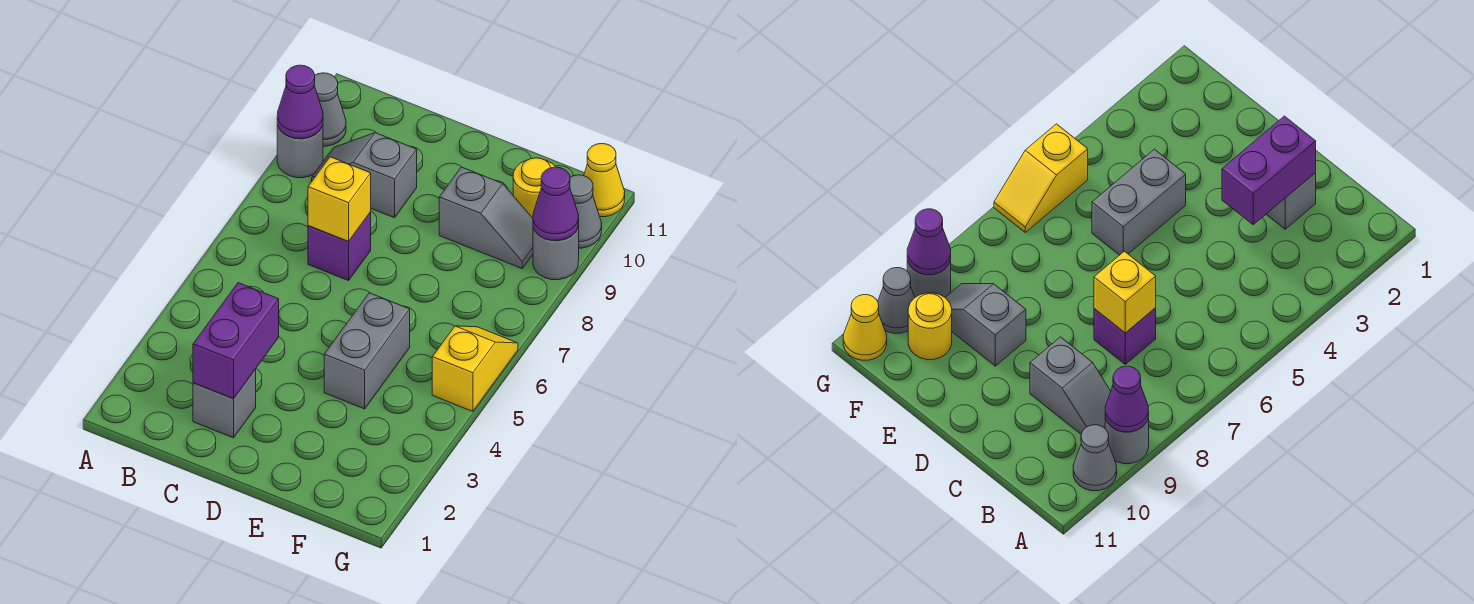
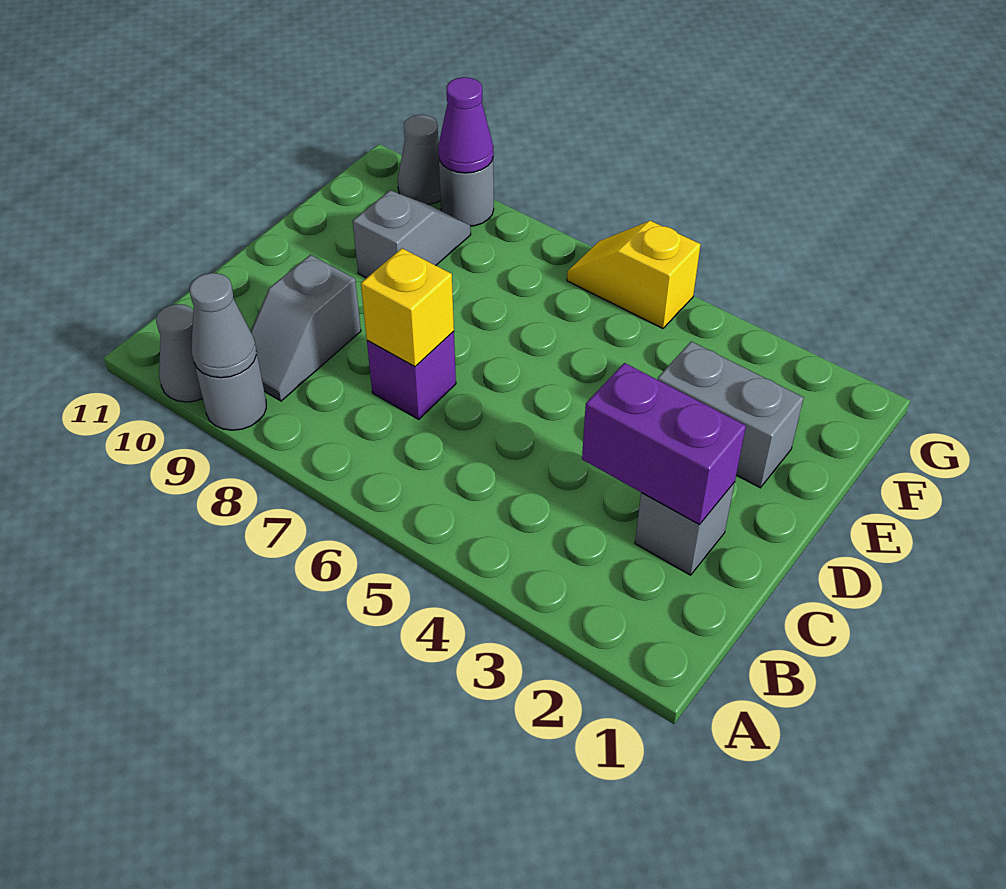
purple cone A9 level 2 -> grey cone A9 level 2
grey brick E4:E5 level 1 -> grey brick E2:E3 level 1
yellow round brick F10 level 1 -> none
yellow cone G11 level 1 -> none

